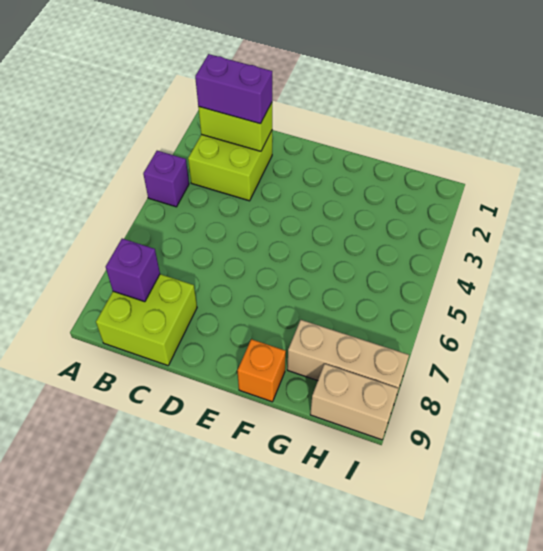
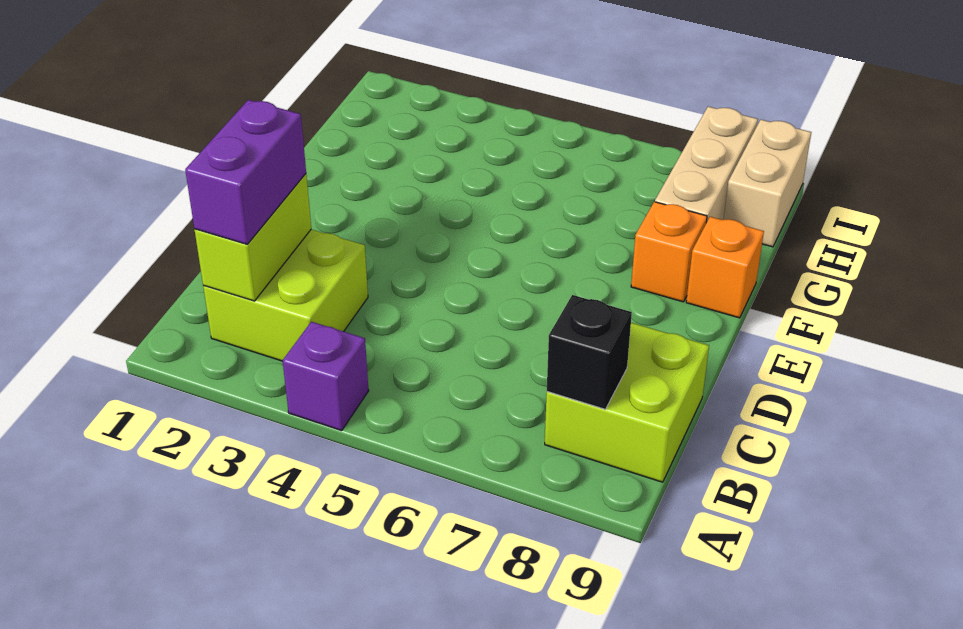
purple brick B8 level 2 -> black brick B8 level 2
none -> orange brick F8 level 1

